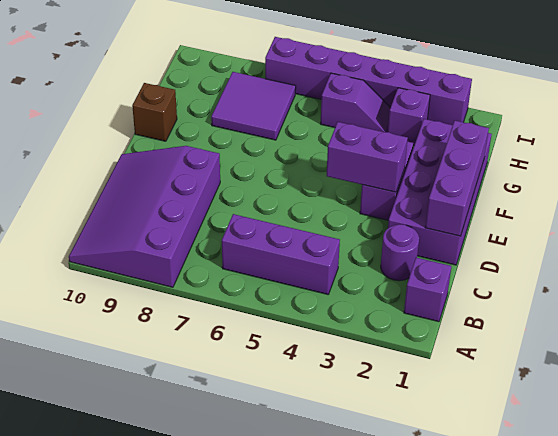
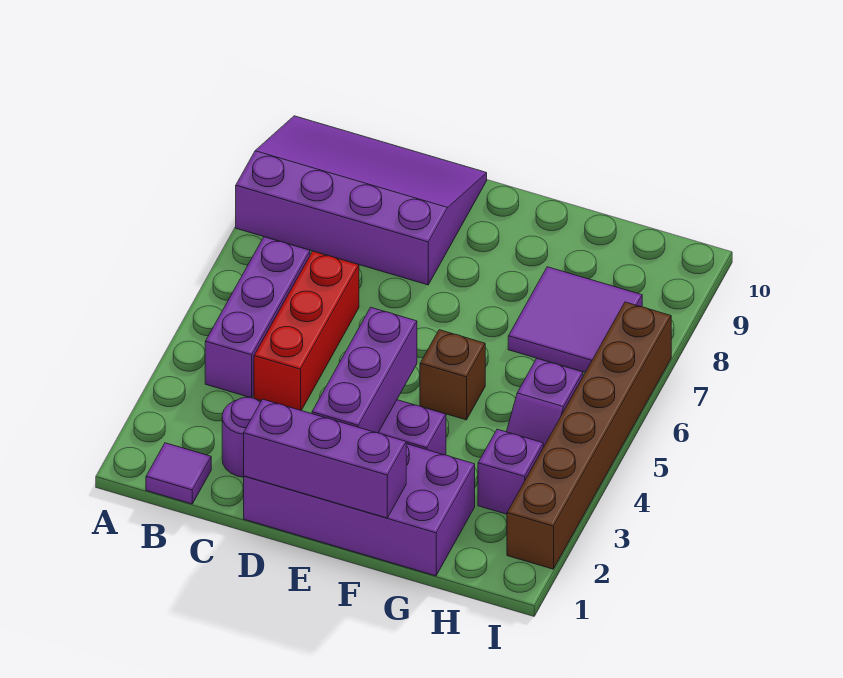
purple brick B1 level 1 -> purple tile B1 level 1
none -> red brick C4:C6 level 1
purple brick E3:E4 level 2 -> purple brick E2:E4 level 2
brown brick F10 level 1 -> brown brick F5 level 1
purple brick I2:I7 level 1 -> brown brick I2:I7 level 1

